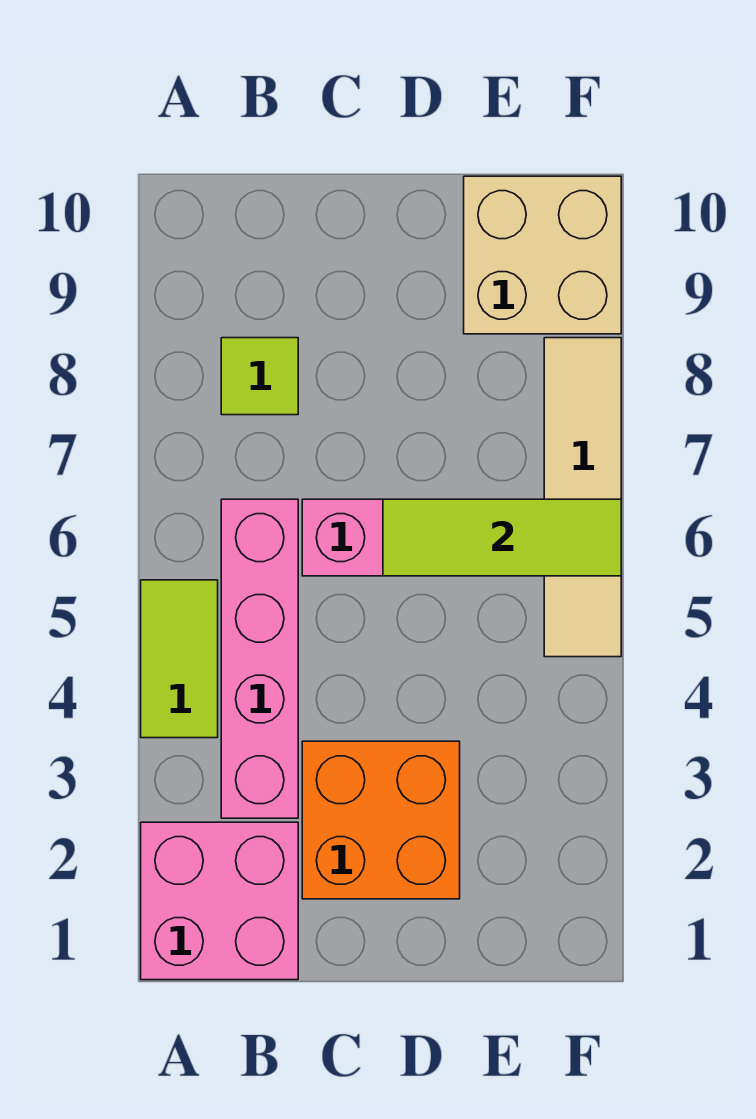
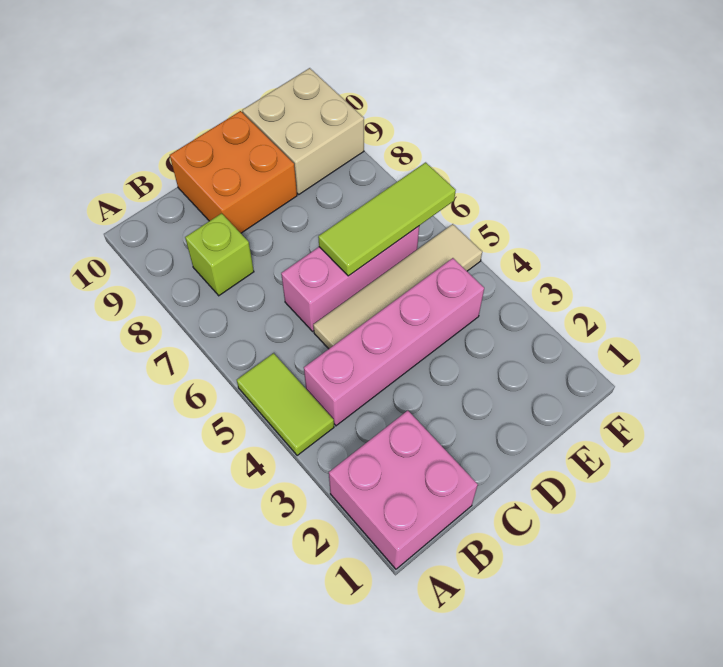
pink brick B3:B6 level 1 -> pink brick B4:E4 level 1
lime tile B8 level 1 -> lime brick B8 level 1
orange brick C2:D3 level 1 -> orange brick C9:D10 level 1
tan tile F5:F8 level 1 -> tan tile C5:F5 level 1

